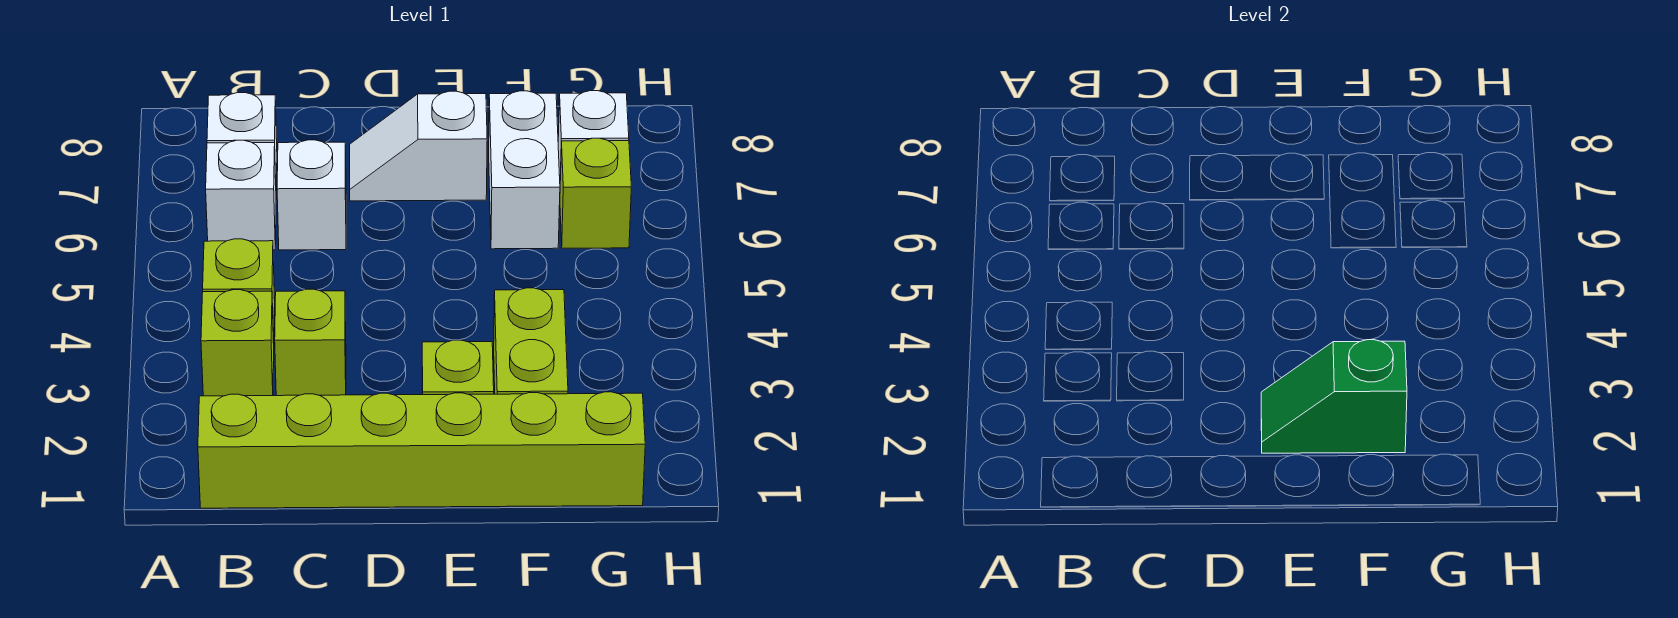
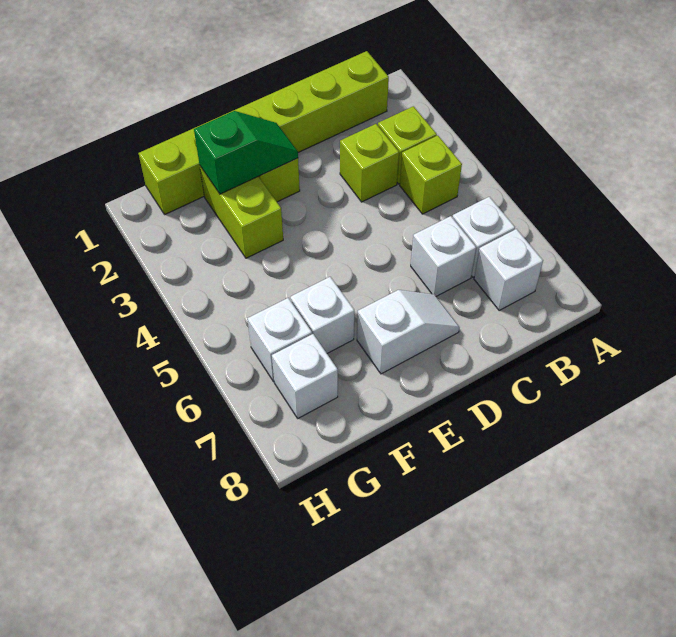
white brick F6:F7 level 1 -> white brick F6 level 1
lime brick G6 level 1 -> white brick G6 level 1

